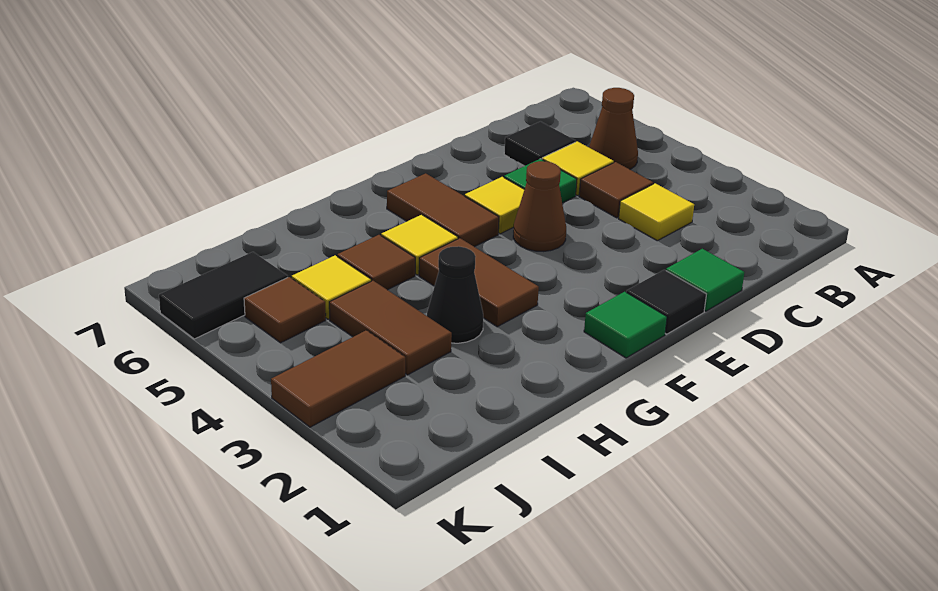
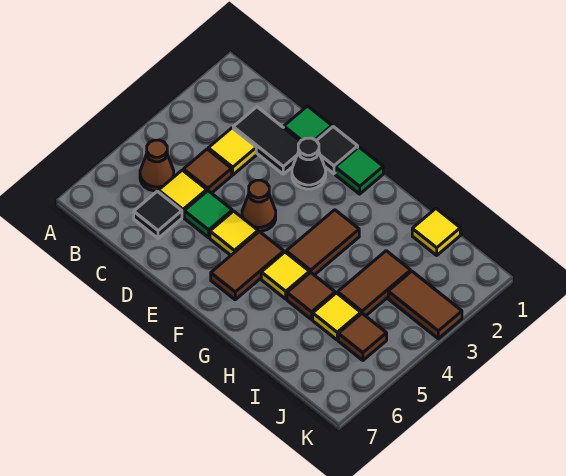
black cone H3 level 1 -> black cone E2 level 1
none -> yellow tile I1 level 1
black tile J6:K6 level 1 -> black tile C2:D2 level 1

